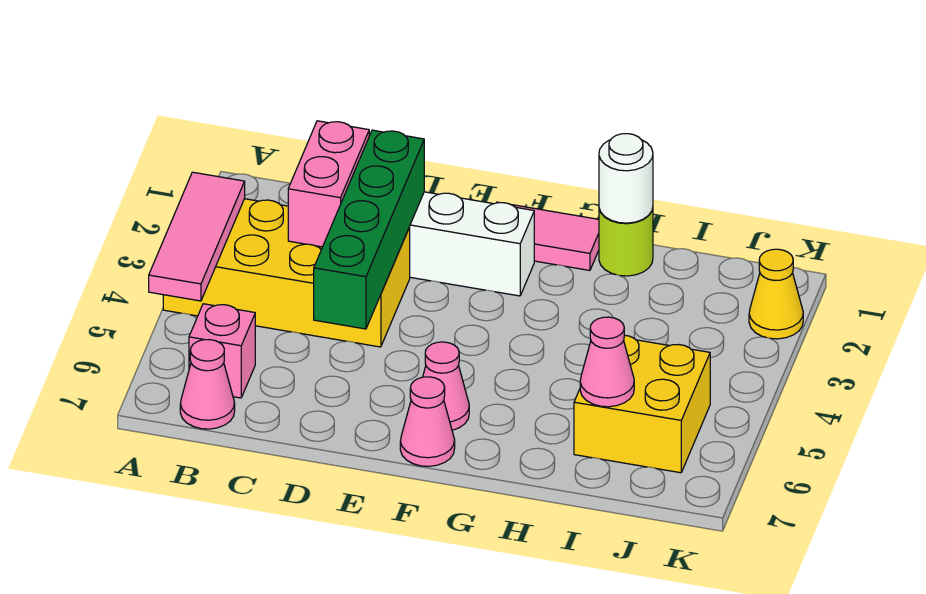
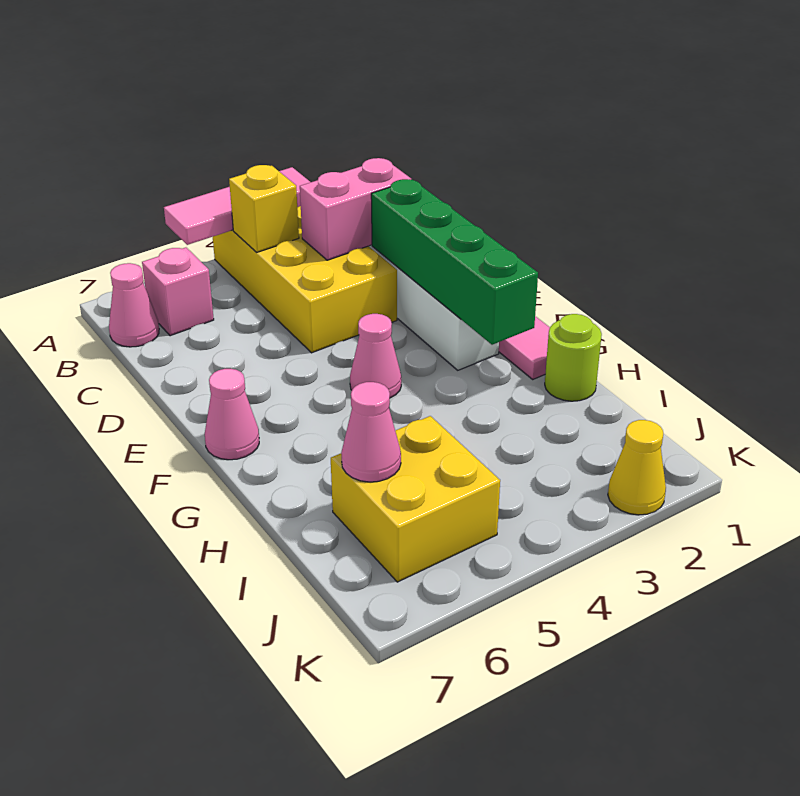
none -> yellow brick B4 level 2
green brick D2:D5 level 2 -> green brick D2:G2 level 2
pink cone F6 level 1 -> pink cone F4 level 1
white round brick H1 level 2 -> none

